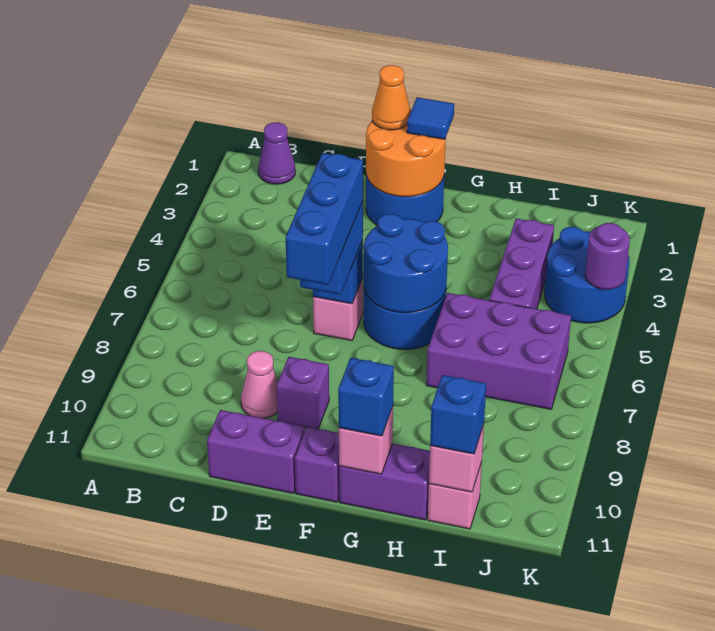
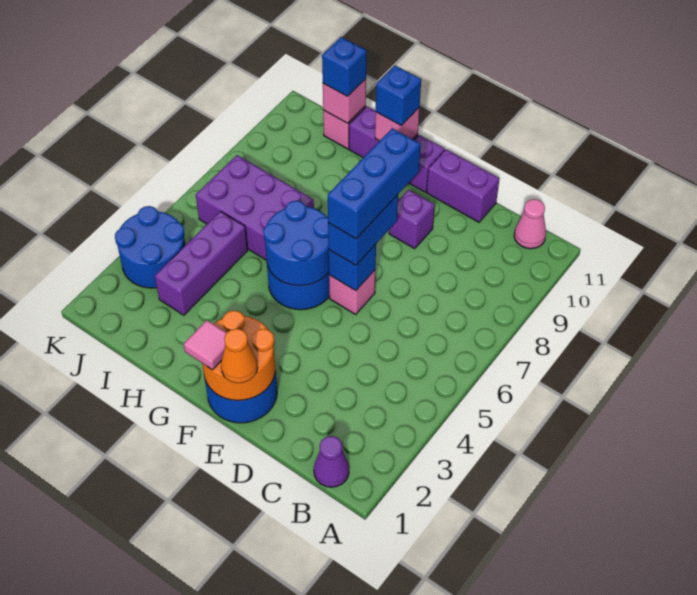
pink cone D9 level 1 -> pink cone B11 level 1
blue tile F1 level 3 -> pink tile F1 level 3
purple round brick K4 level 2 -> none

